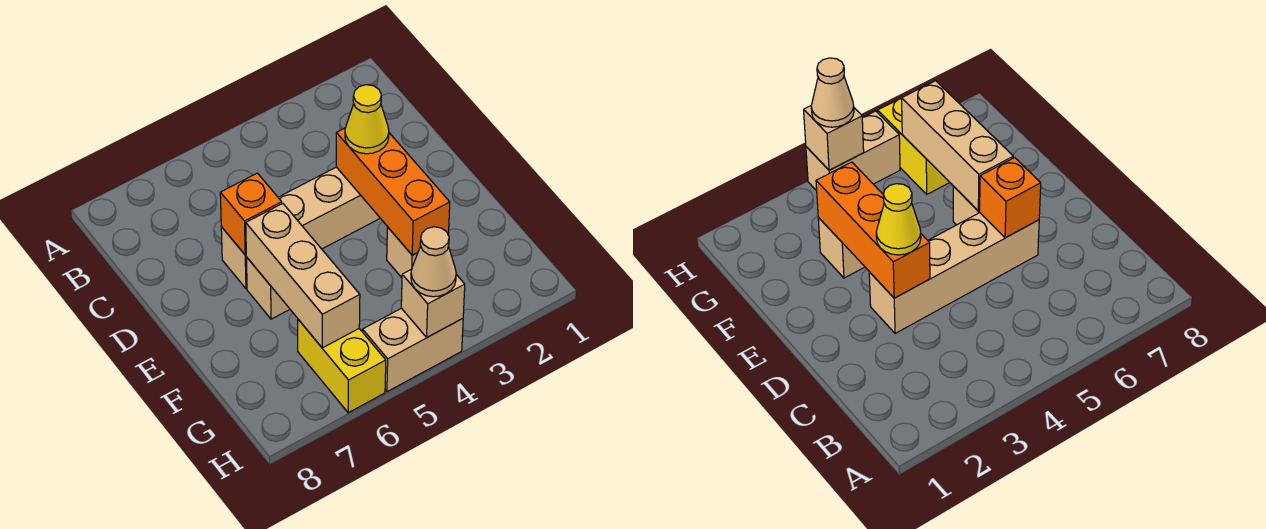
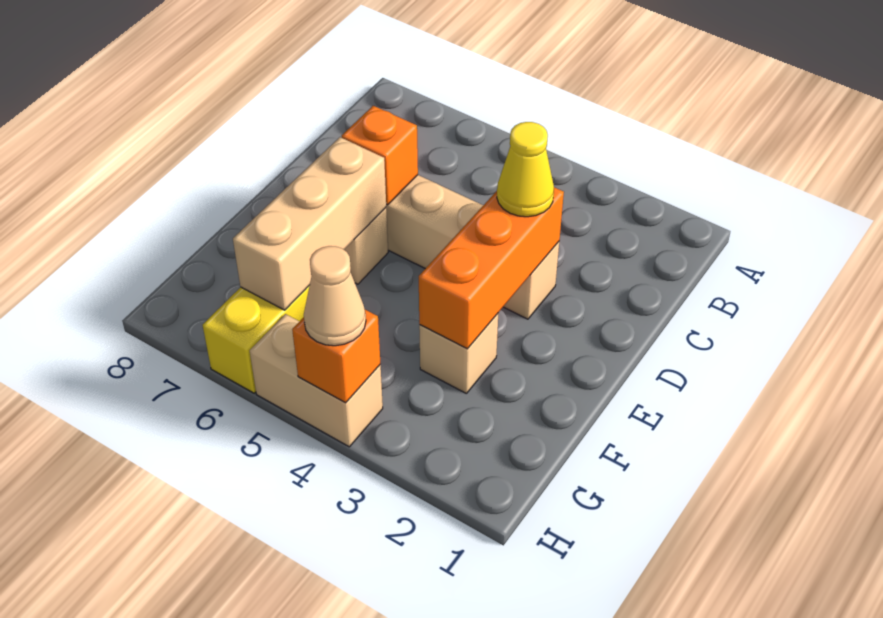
tan brick H4 level 2 -> orange brick H4 level 2

